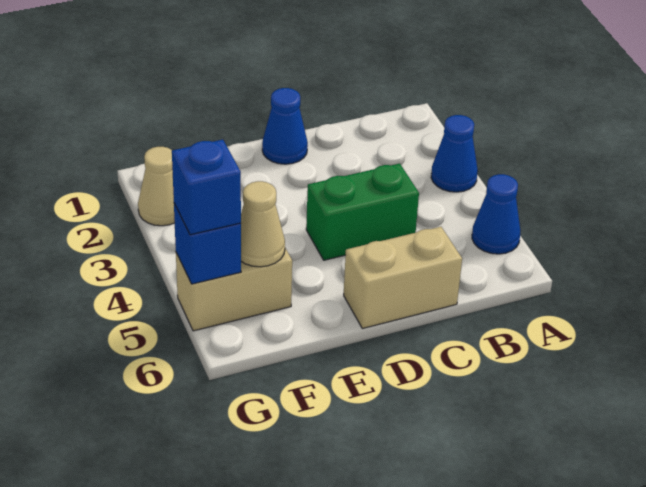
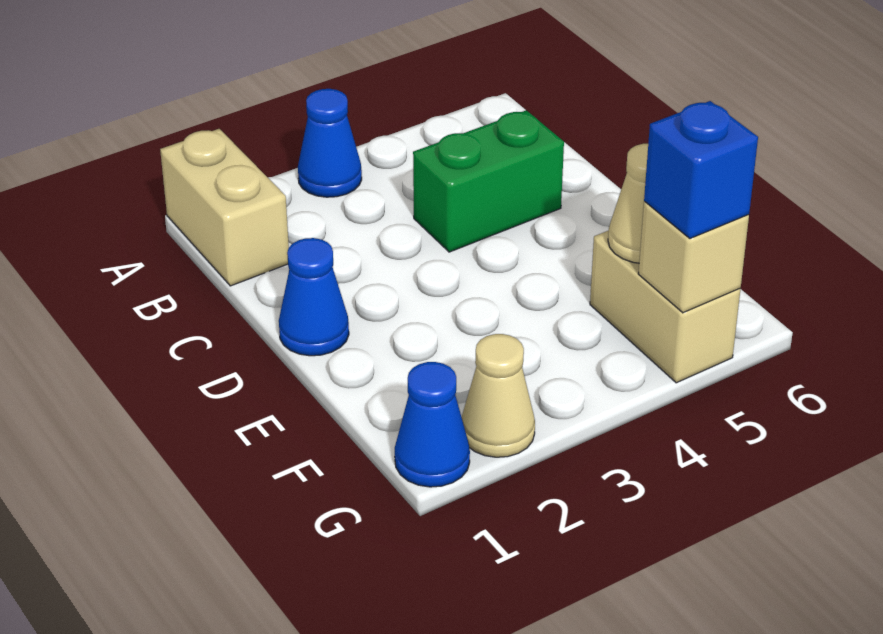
blue cone A5 level 1 -> blue cone G1 level 1
green brick C4:D4 level 1 -> green brick C4:C5 level 1
tan brick C6:D6 level 1 -> tan brick A1:B1 level 1
blue brick G5 level 2 -> tan brick G5 level 2

